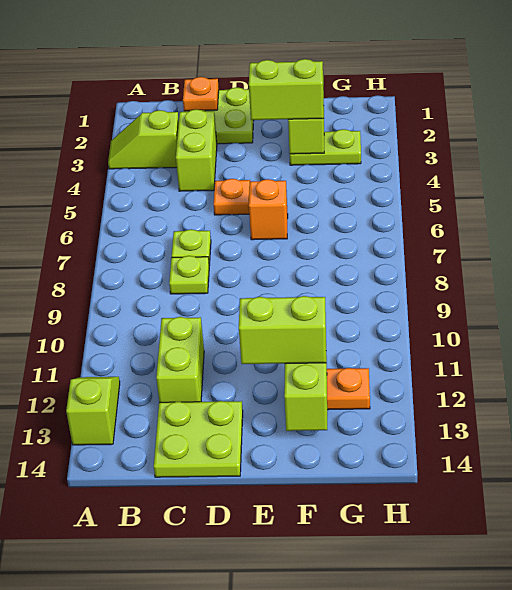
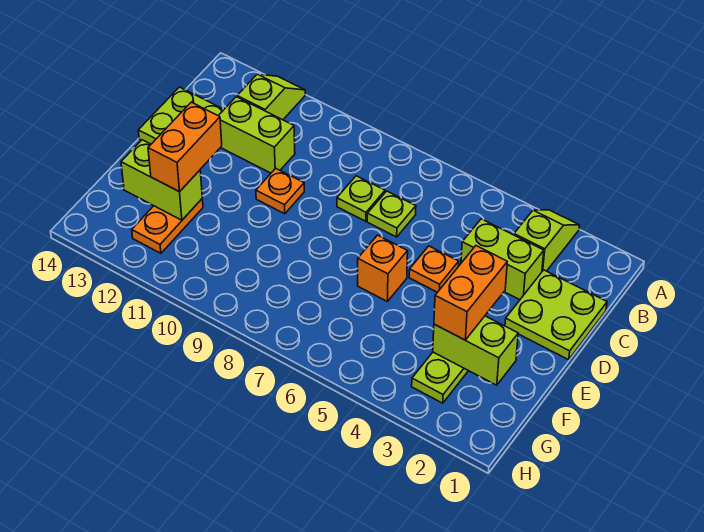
lime slope A12:A13 level 1 top 13 -> lime slope A12:B12 level 1 top B
orange plate C1 level 2 -> orange plate D10 level 1
lime brick E3:F3 level 3 -> orange brick E3:F3 level 3
lime brick E12:F12 level 3 -> orange brick E12:F12 level 3

